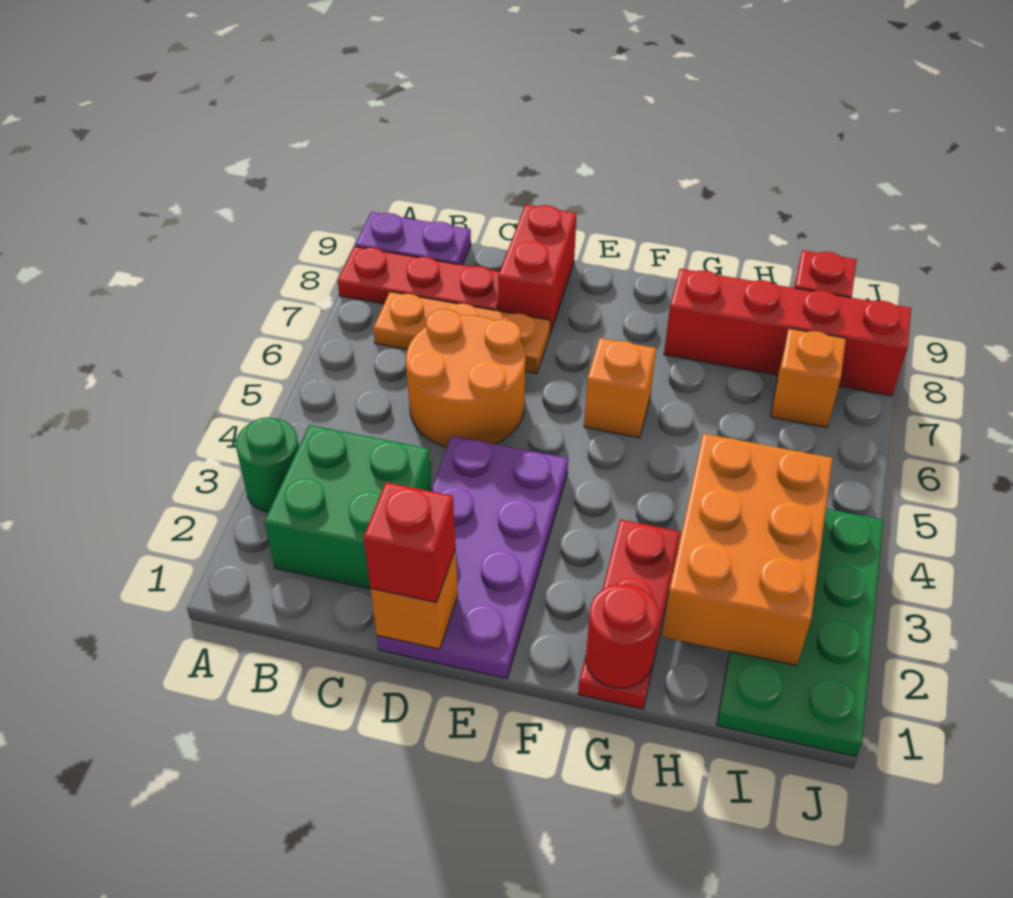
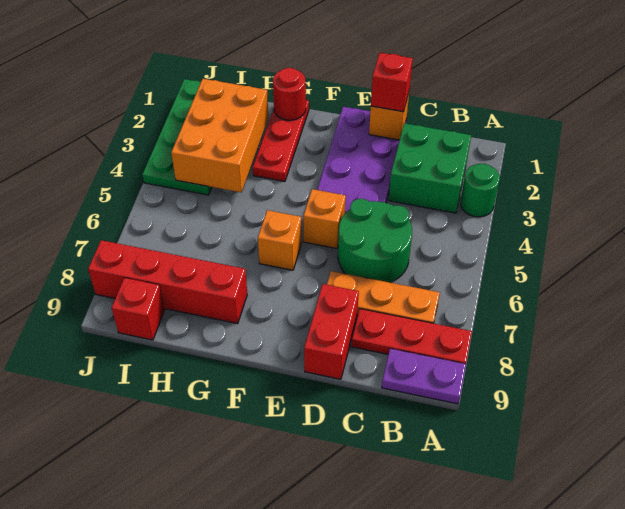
orange round brick C5:D6 level 1 -> green round brick C5:D6 level 1
orange brick I7 level 1 -> orange brick E5 level 1

